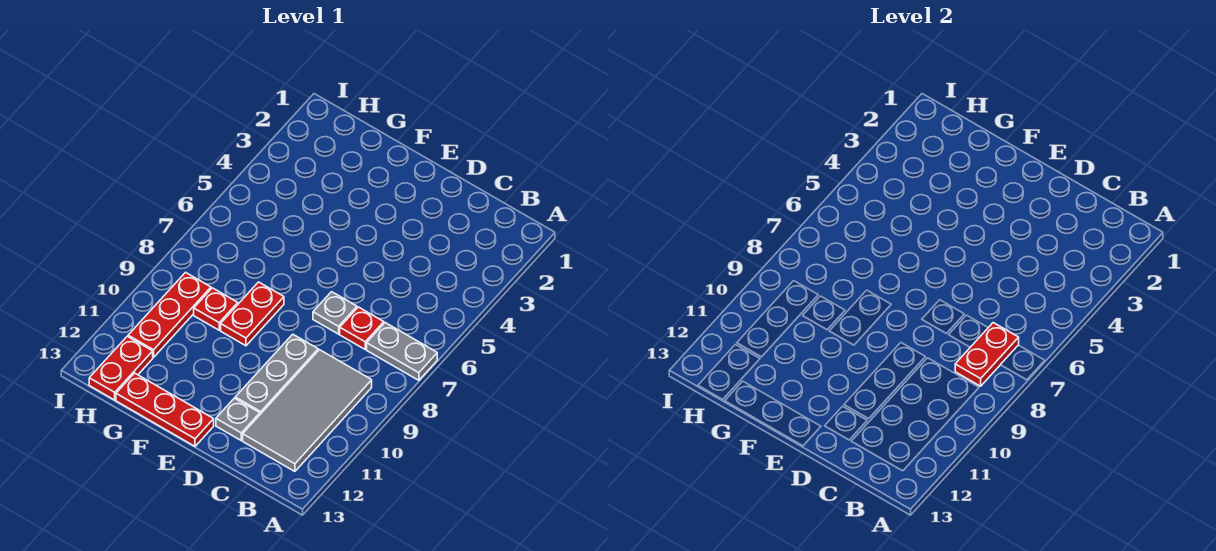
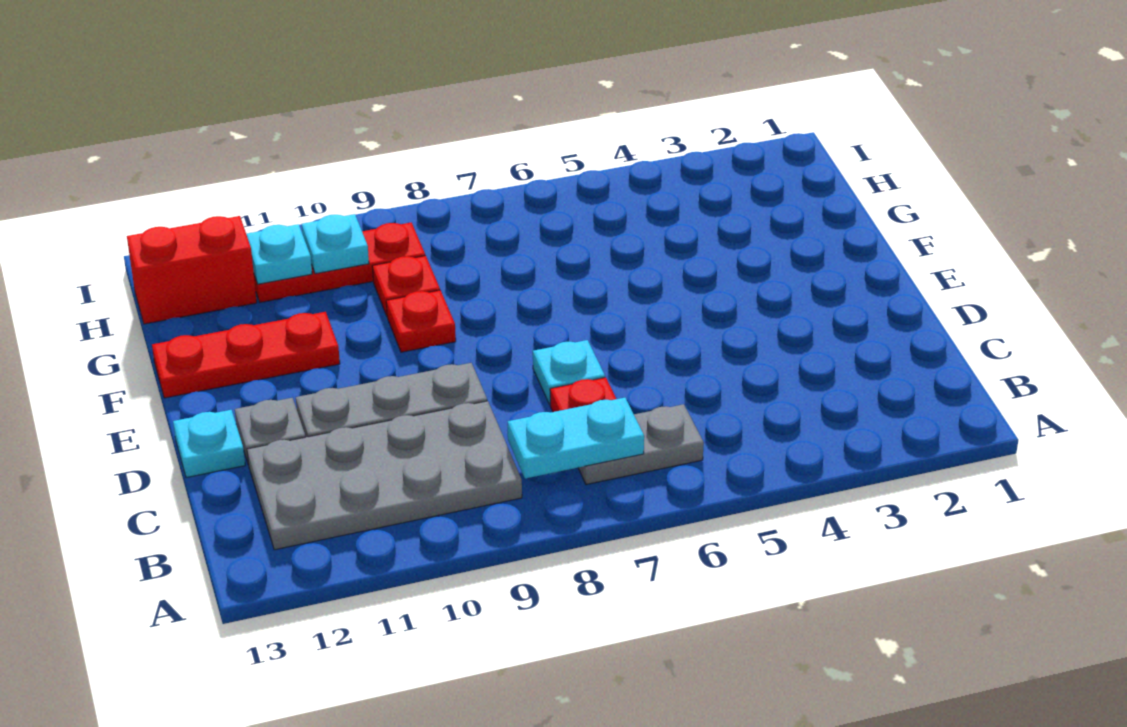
grey plate A7:B7 level 1 -> grey plate B6:B7 level 1
red plate B7:B8 level 2 -> cyan plate B7:B8 level 2
grey tile B9:C12 level 1 -> grey plate B9:C12 level 1
grey plate D7 level 1 -> cyan plate D7 level 1
none -> cyan plate D13 level 1
red plate E13:G13 level 1 -> red plate F11:F13 level 1
red plate F8:F9 level 1 -> red plate F9 level 1
none -> cyan plate H10 level 2
none -> cyan plate H11 level 2
red plate H12:H13 level 1 -> red brick H12:H13 level 1

